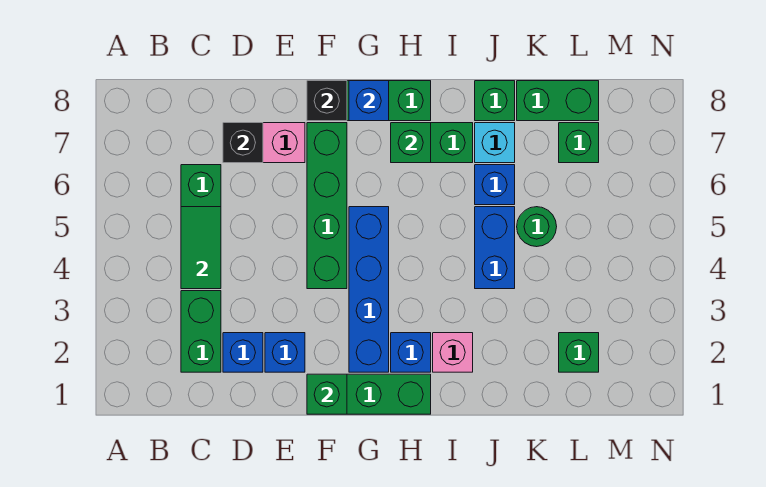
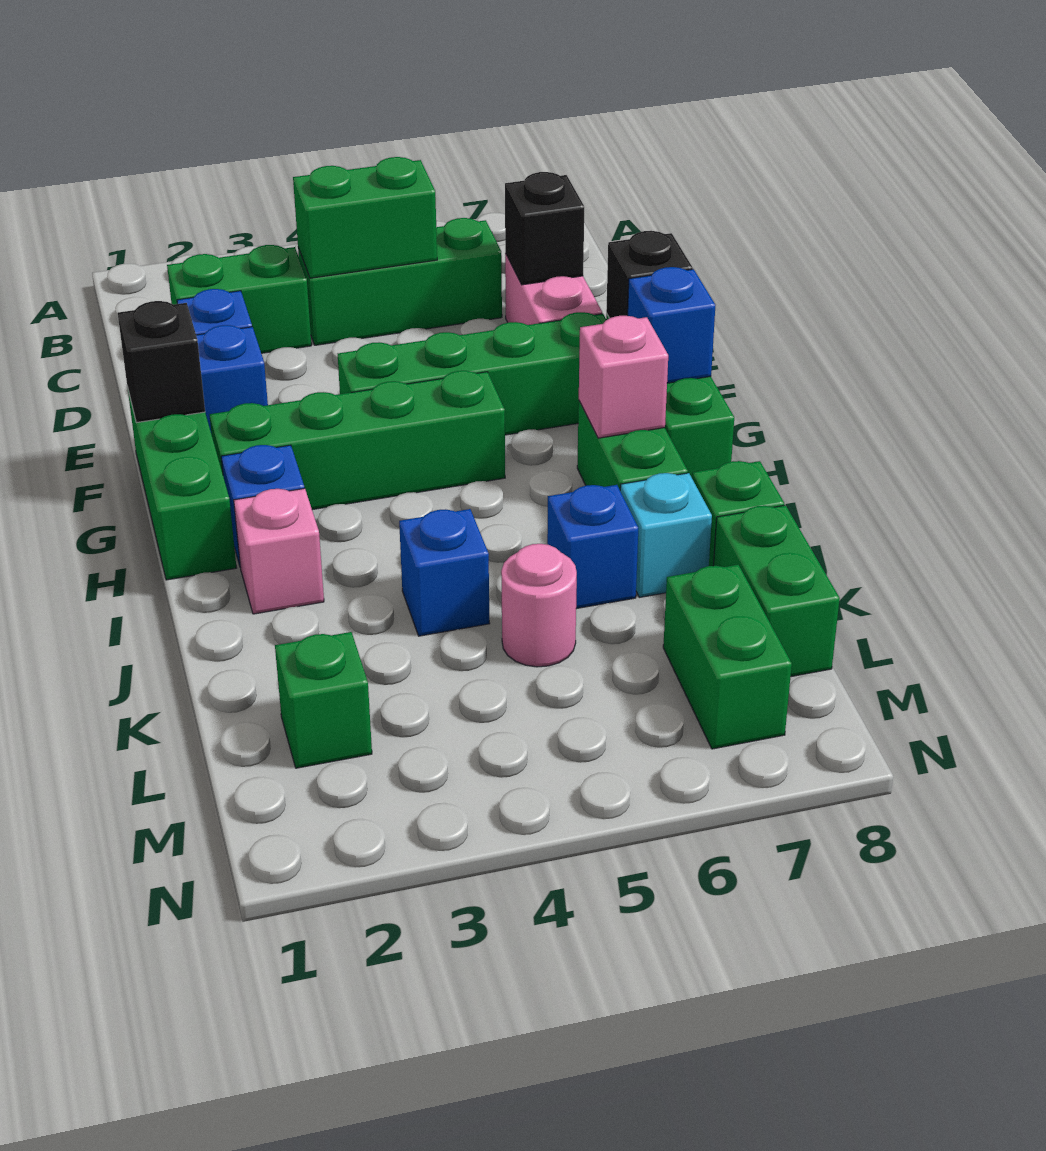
green tile C4:C5 level 2 -> green brick C4:C5 level 2
green brick F1 level 2 -> black brick F1 level 2
blue brick G2:G5 level 1 -> green brick G2:G5 level 1
green brick H7 level 2 -> pink brick H7 level 2
blue brick J4:J5 level 1 -> blue brick J4 level 1
green round brick K5 level 1 -> pink round brick K5 level 1
green brick L7 level 1 -> green brick L7:M7 level 1

